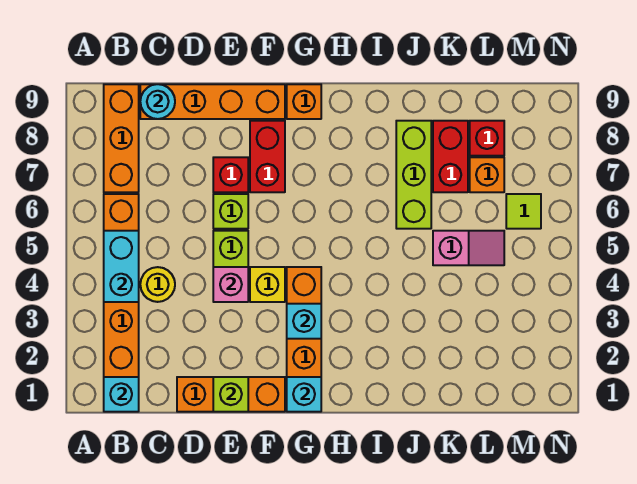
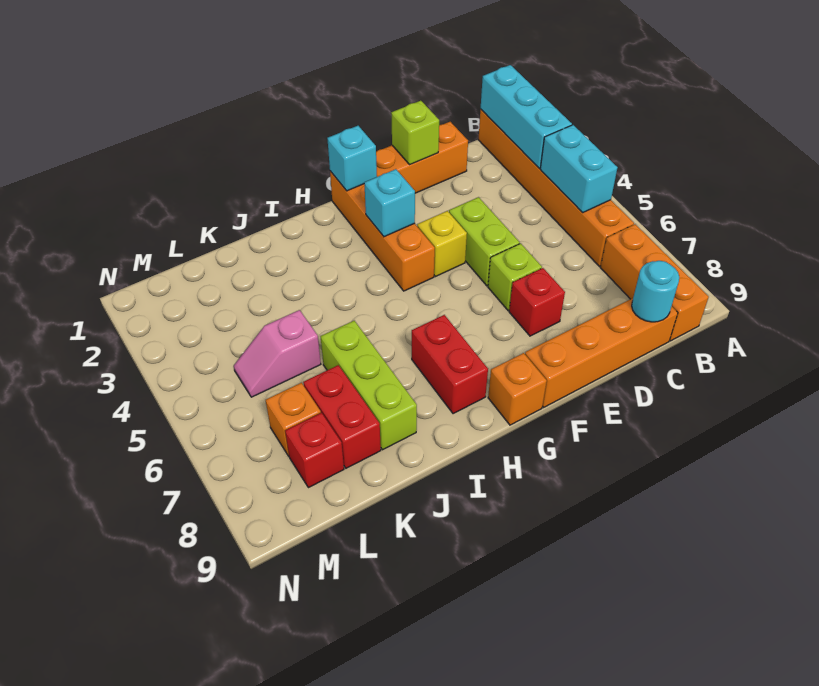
cyan brick B1 level 2 -> cyan brick B1:B3 level 2
yellow round brick C4 level 1 -> none
pink brick E4 level 2 -> none
red brick F7:F8 level 1 -> red brick H7:H8 level 1
lime tile M6 level 1 -> none

